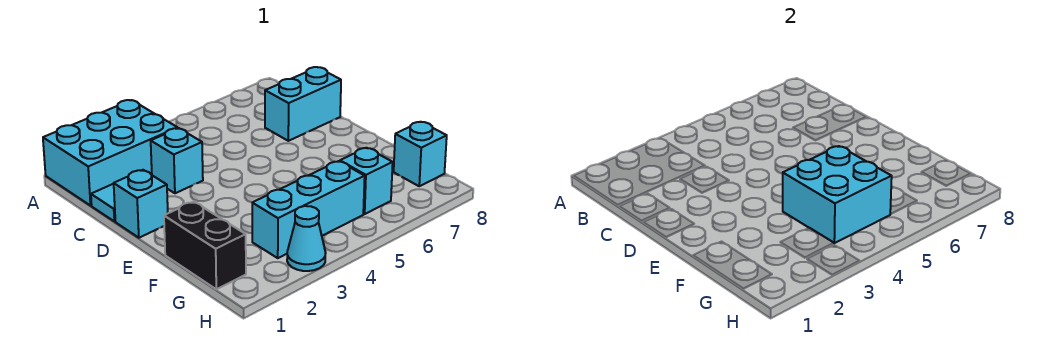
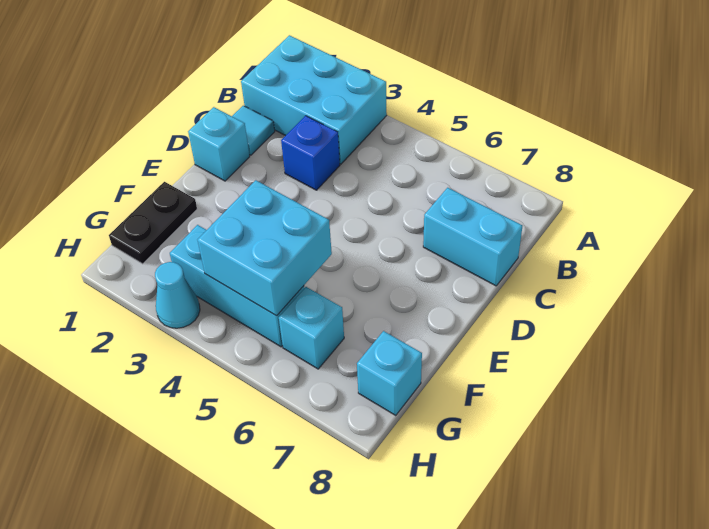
cyan brick C3 level 1 -> blue brick C3 level 1
black brick F1:G1 level 1 -> black plate F1:G1 level 1

